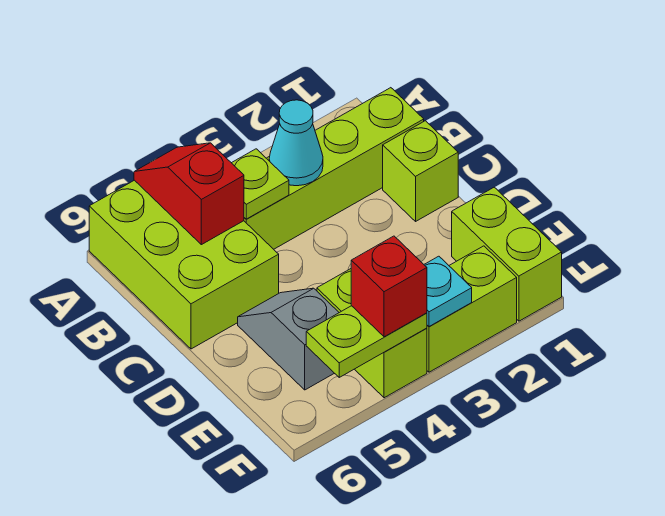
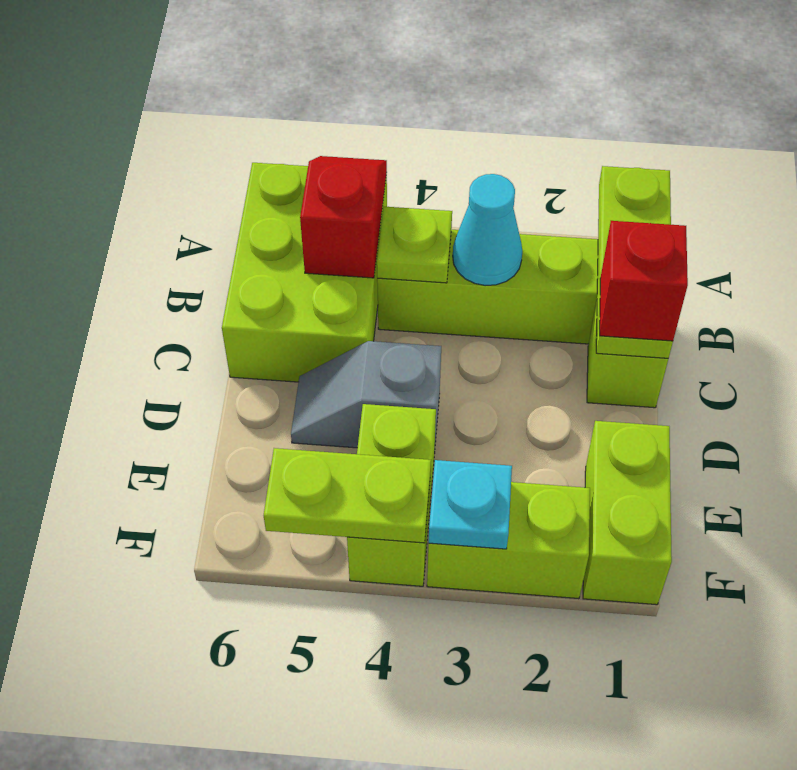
none -> lime plate A1:C1 level 2
grey slope D5:E5 level 1 top E -> grey slope D4:D5 level 1 top 4
red brick F4 level 3 -> red brick C1 level 3

